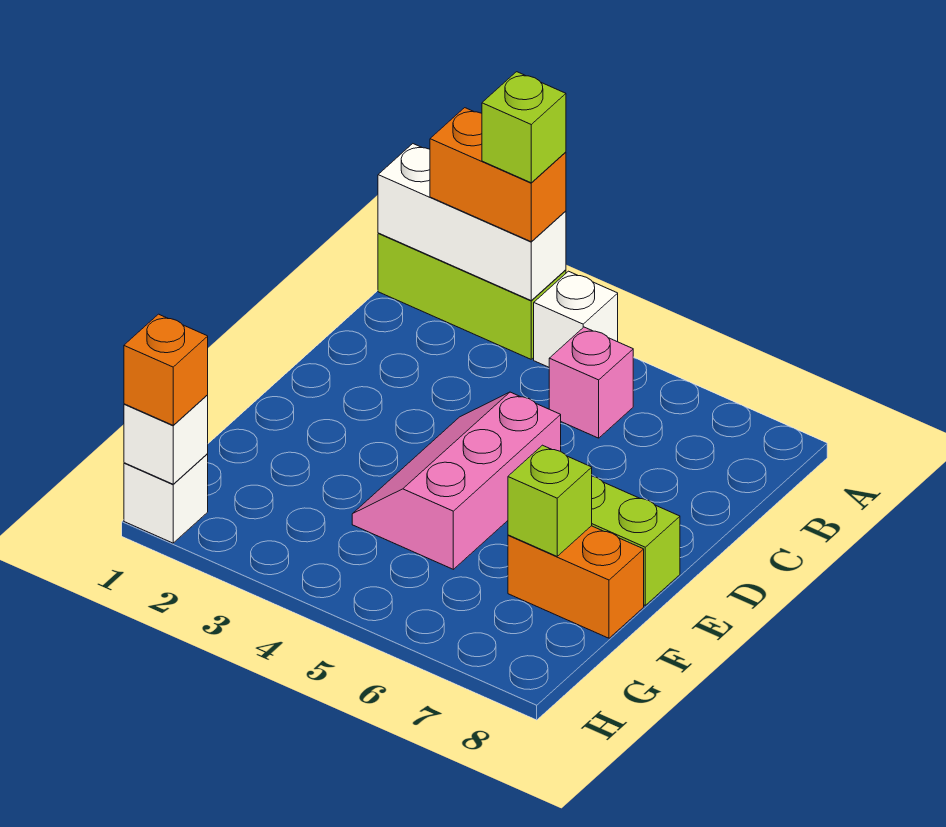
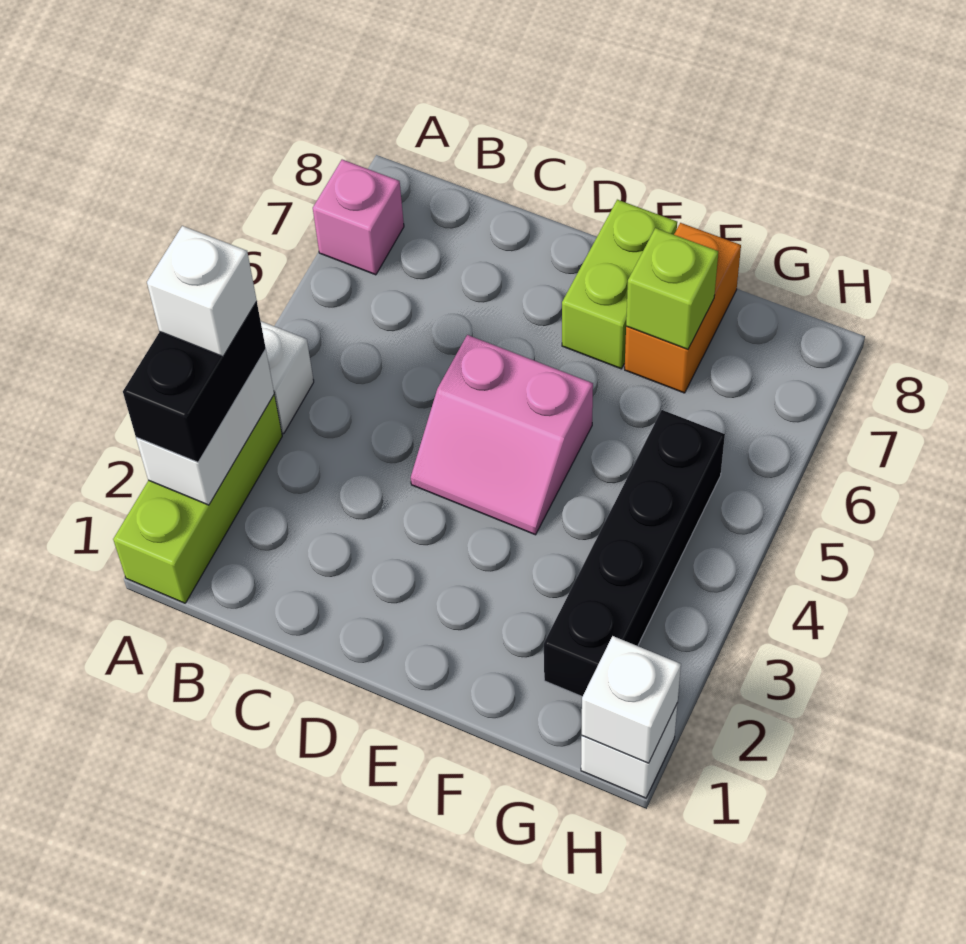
white brick A1:A3 level 2 -> white brick A2:A3 level 2
orange brick A2:A3 level 3 -> black brick A2:A3 level 3
lime brick A3 level 4 -> white brick A3 level 4
pink brick B5 level 1 -> pink brick A7 level 1
pink slope D4:F5 level 1 top 5 -> pink slope D4:E5 level 1 top 5
none -> black brick G2:G5 level 1
orange brick H1 level 3 -> none

